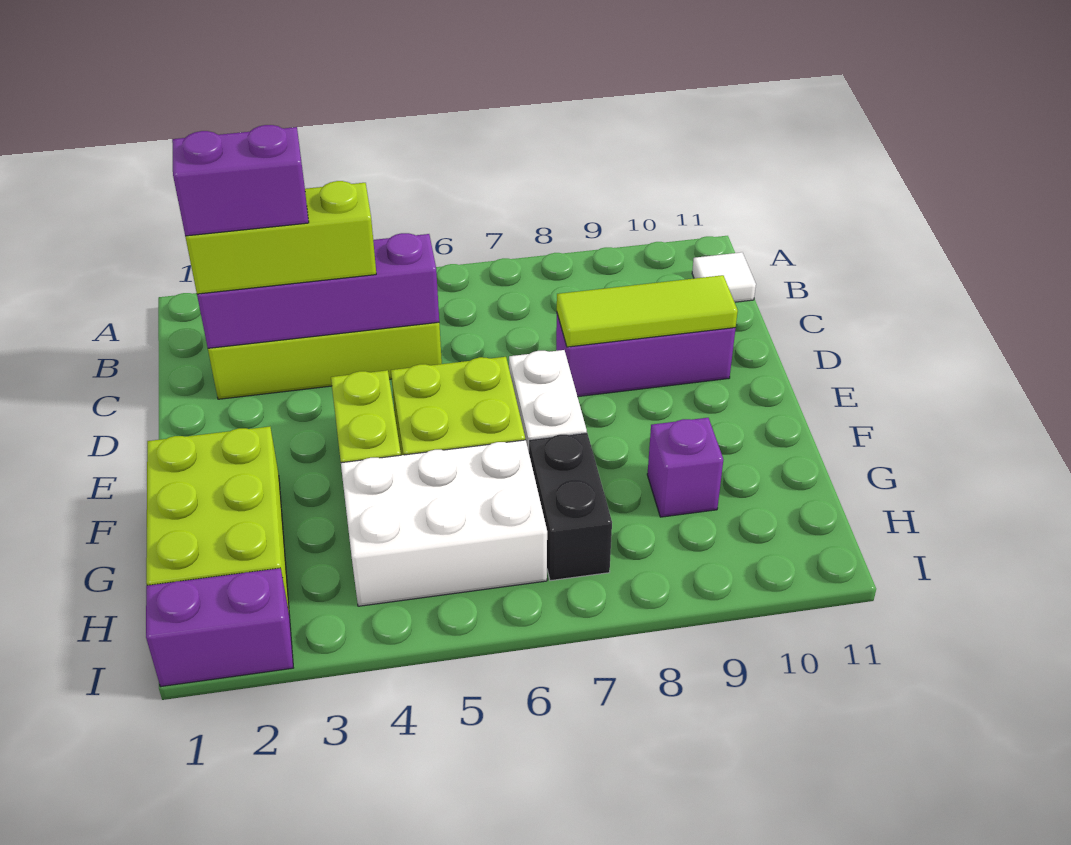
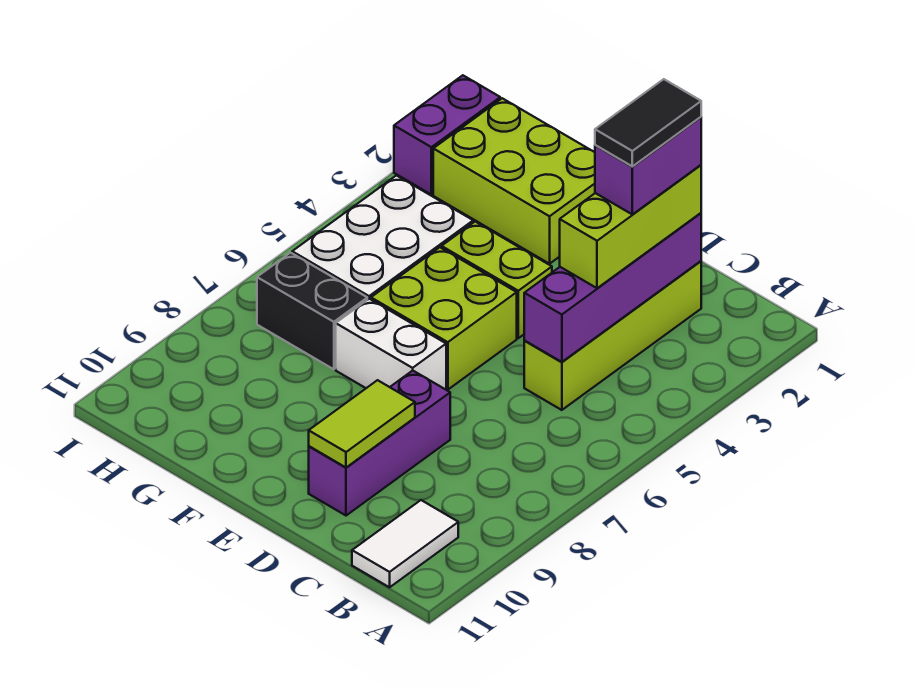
white tile B11 level 1 -> white tile B10:B11 level 1
none -> black tile C2:C3 level 5
lime tile D8:D10 level 2 -> lime tile D9:D10 level 2
purple brick G9 level 1 -> none

